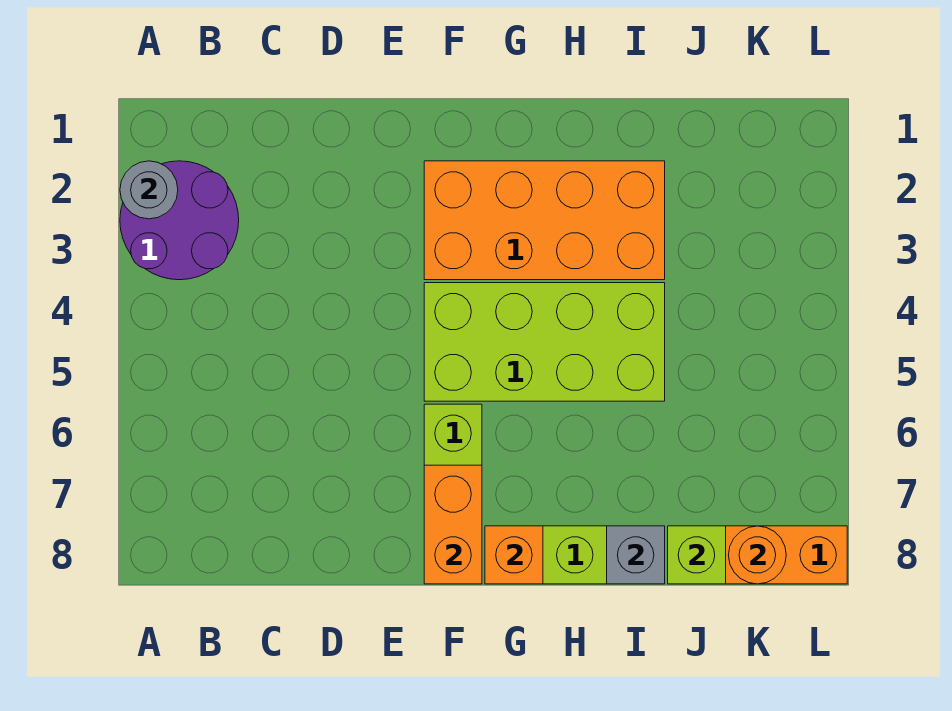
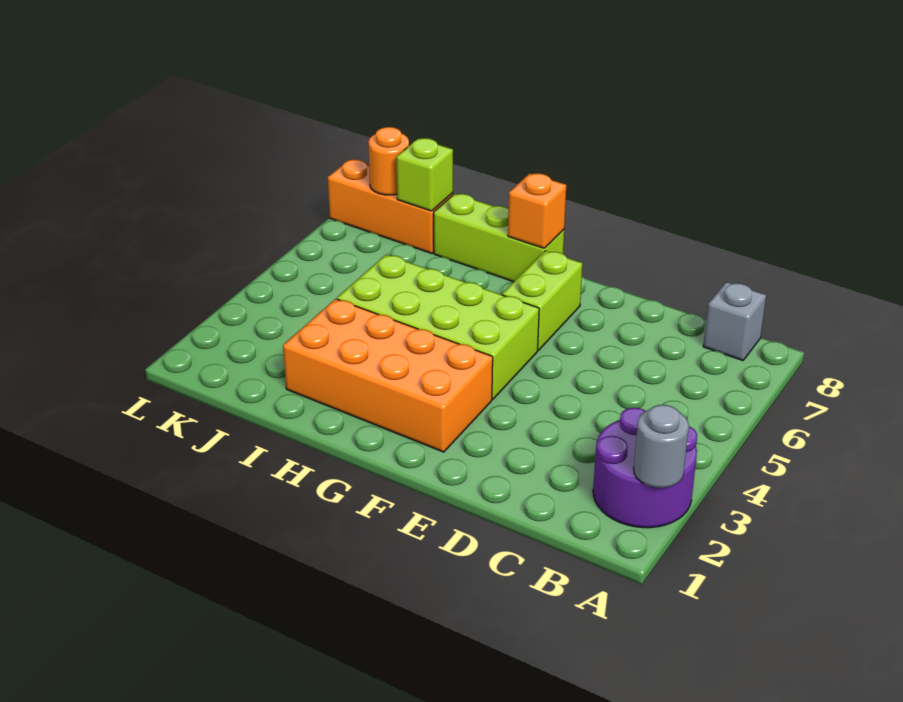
orange brick F7:F8 level 2 -> none
grey brick I8 level 2 -> grey brick B8 level 1

